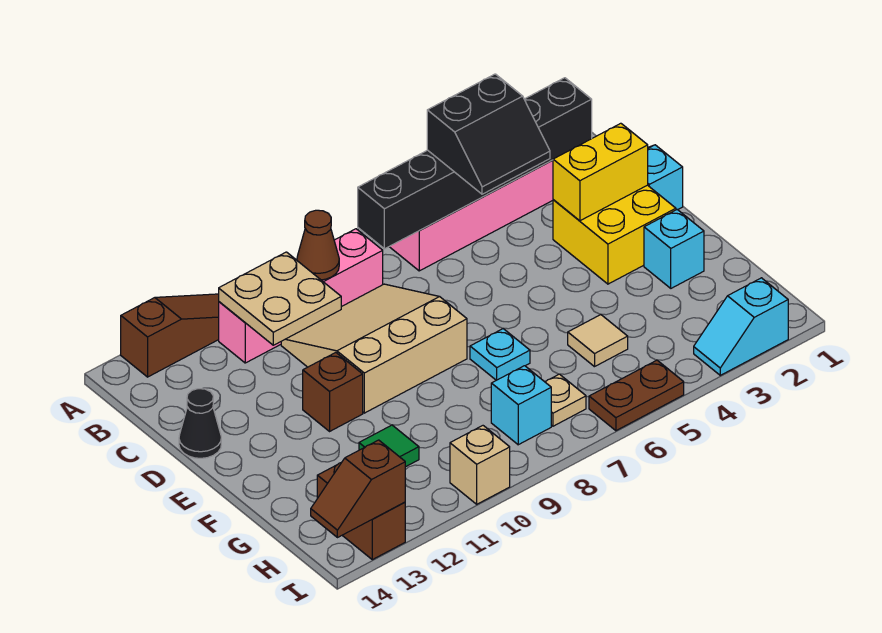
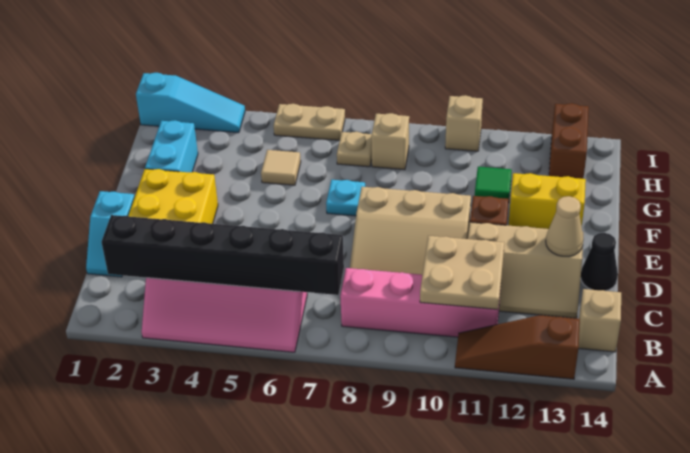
black slope B4:C5 level 3 top B -> none
brown cone B9 level 2 -> none
none -> tan brick B14 level 1
none -> tan slope C11:D13 level 1 top D
yellow brick D2:D3 level 2 -> yellow brick F12:F13 level 1
none -> tan cone D13 level 2
cyan brick F2 level 1 -> cyan brick F2:G2 level 1
cyan brick H8 level 1 -> tan brick H8 level 1
cyan slope I2:I3 level 1 top 2 -> cyan slope I1:I3 level 1 top 1
brown plate I5:I6 level 1 -> tan plate I5:I6 level 1
brown slope I13:I14 level 2 top 13 -> none

